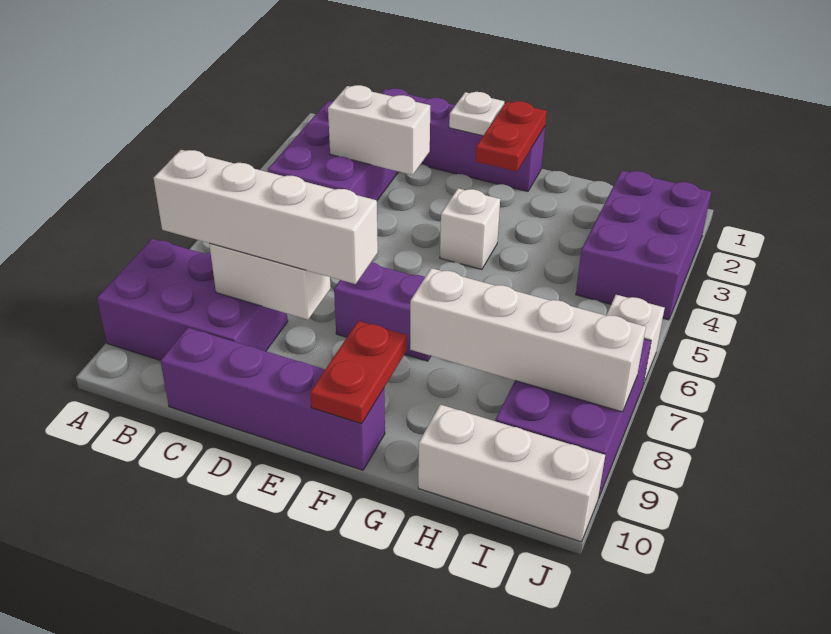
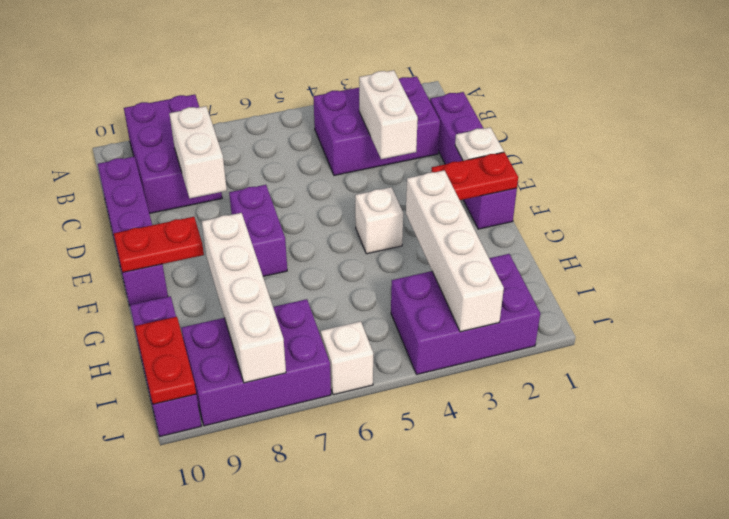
white brick B8:E8 level 3 -> white brick G3:J3 level 2
white brick H10:J10 level 1 -> purple brick H10:J10 level 1
none -> red plate I10:J10 level 2

